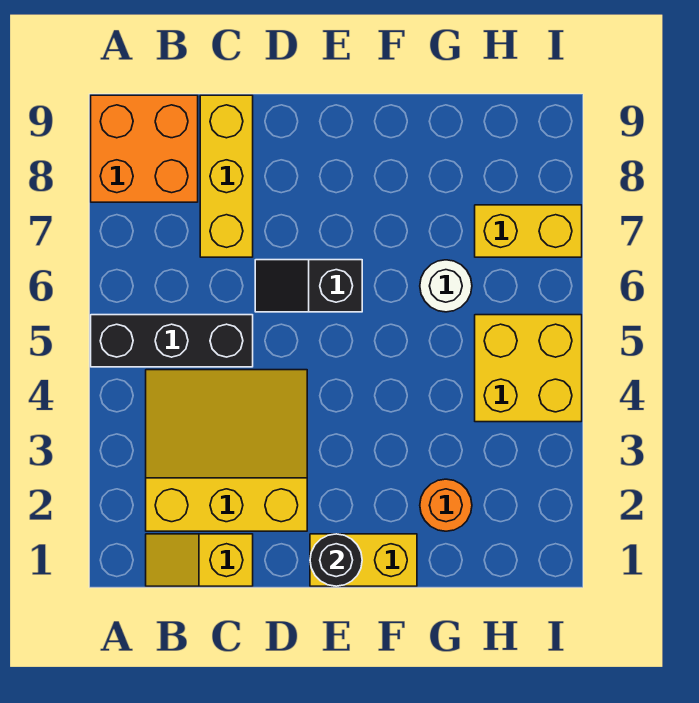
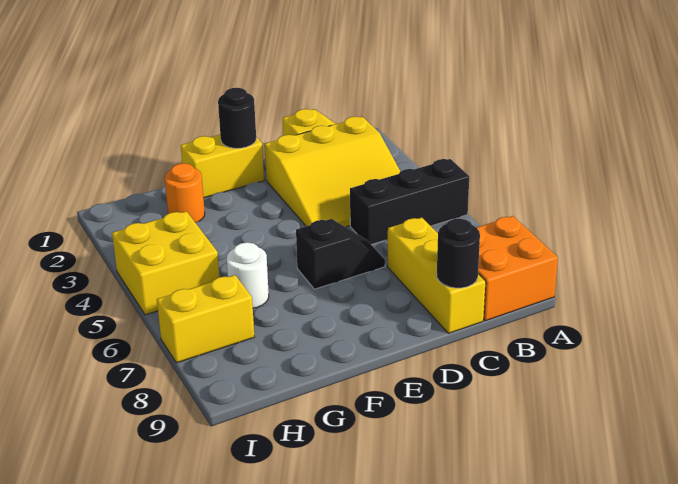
none -> black round brick C9 level 2

